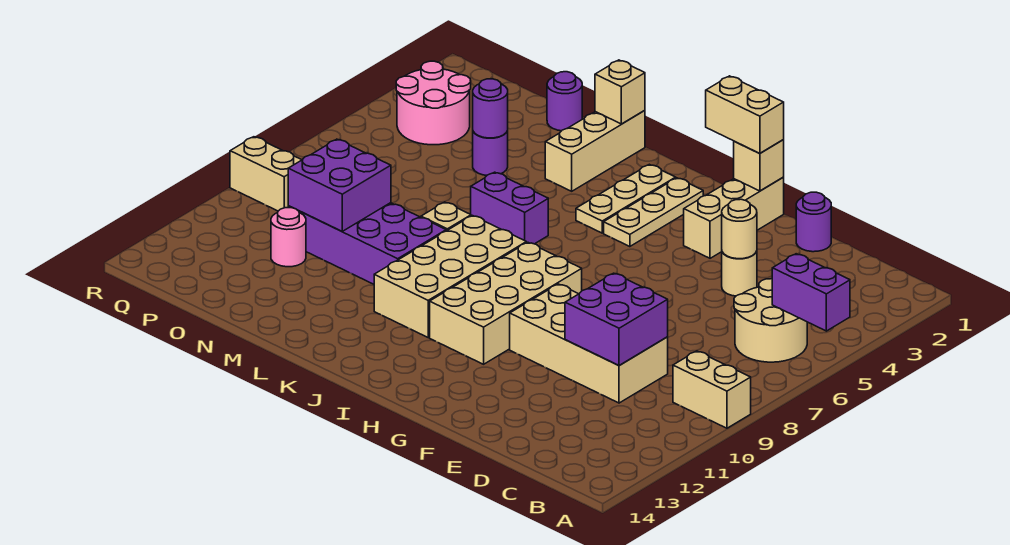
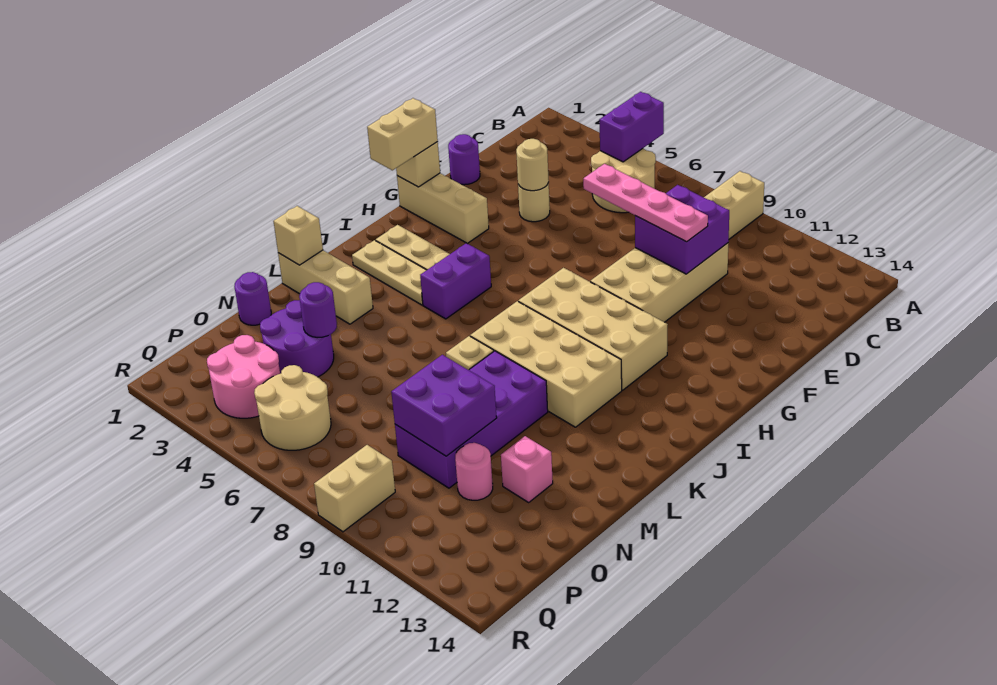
none -> pink plate E7:E10 level 3
purple brick K6:L6 level 1 -> purple brick I5:J5 level 1
purple round brick N4 level 1 -> purple round brick N3:O4 level 1
none -> pink brick N12 level 1
none -> tan round brick P5:Q6 level 1

